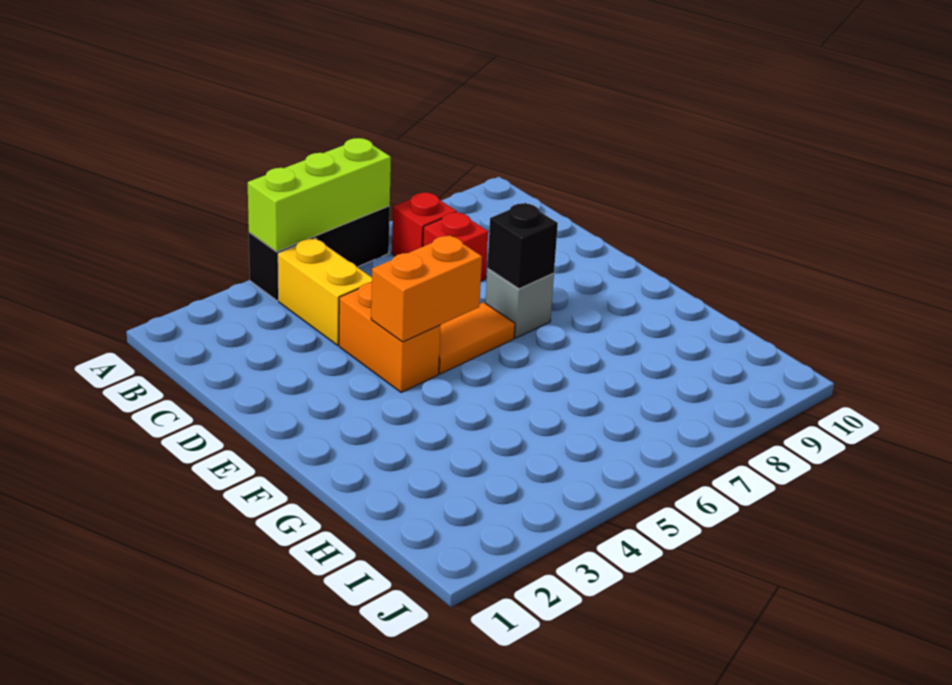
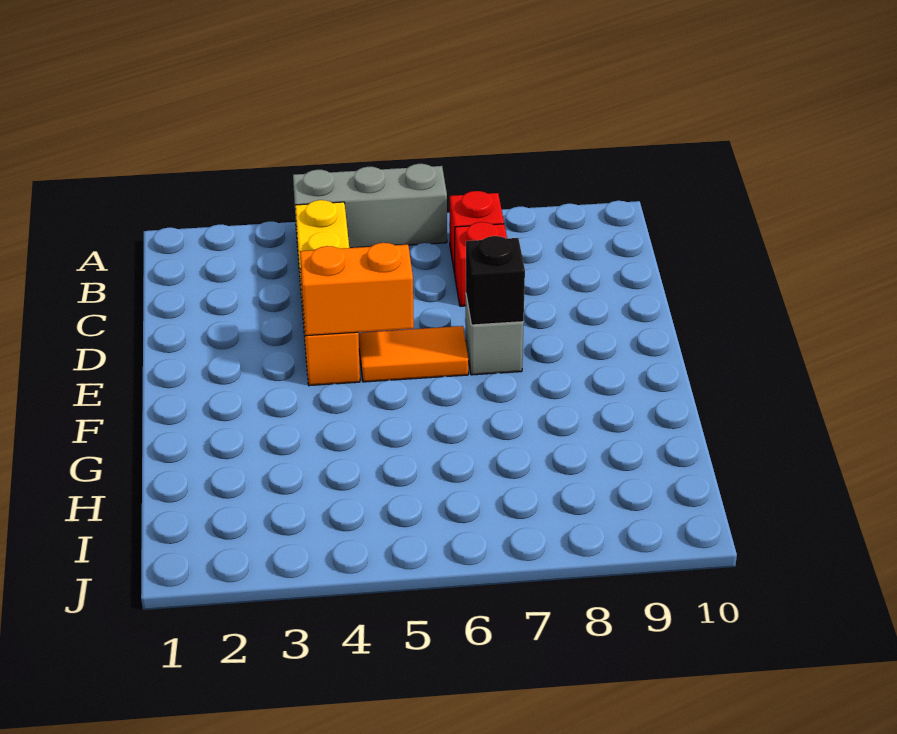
black brick A4:A6 level 1 -> grey brick A4:A6 level 1
lime brick A4:A6 level 2 -> none

